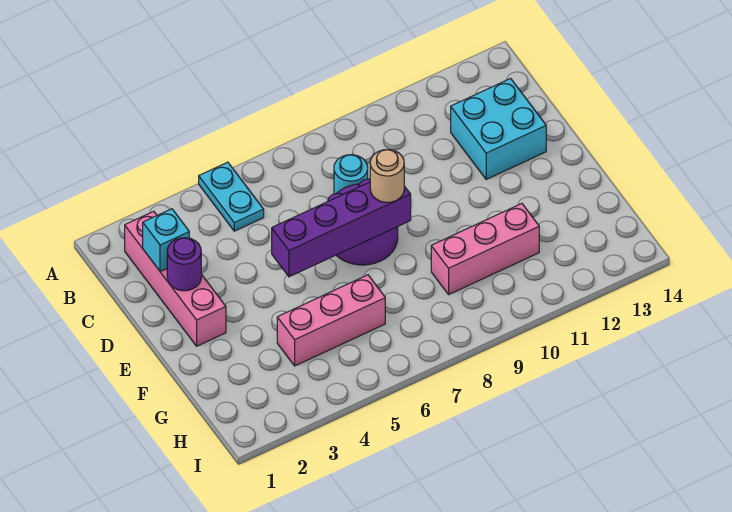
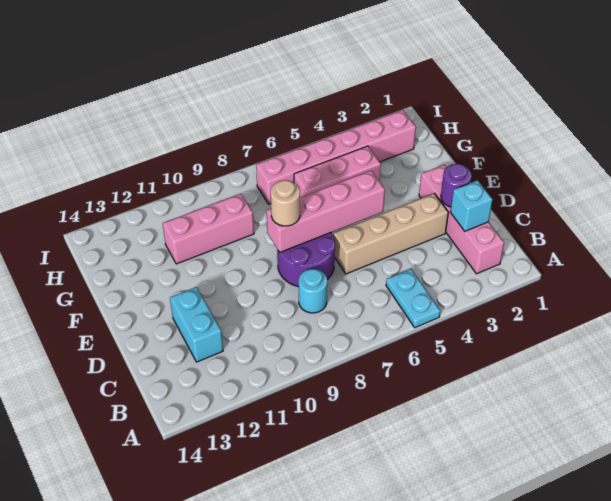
cyan brick C12:D13 level 1 -> cyan brick C12:D12 level 1
none -> tan brick D3:D6 level 1
purple brick E5:E8 level 2 -> pink brick E5:E8 level 2
none -> pink brick H2:H7 level 1

